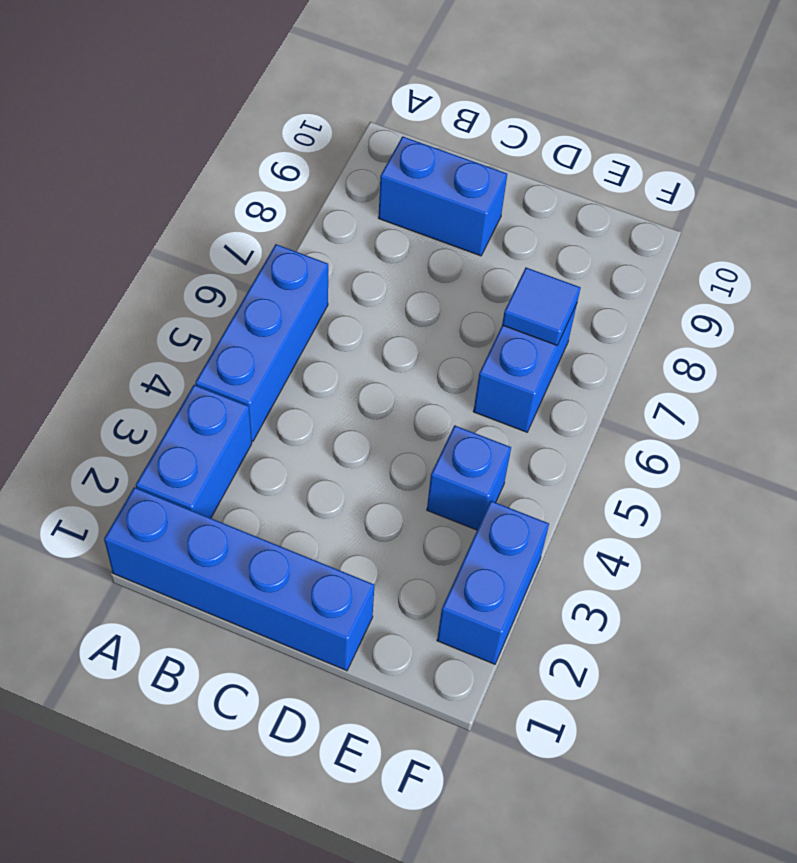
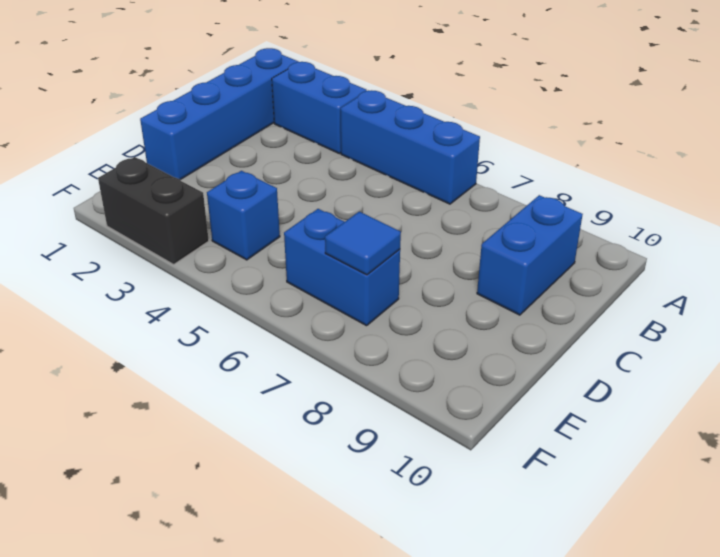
blue brick F2:F3 level 1 -> black brick F2:F3 level 1

